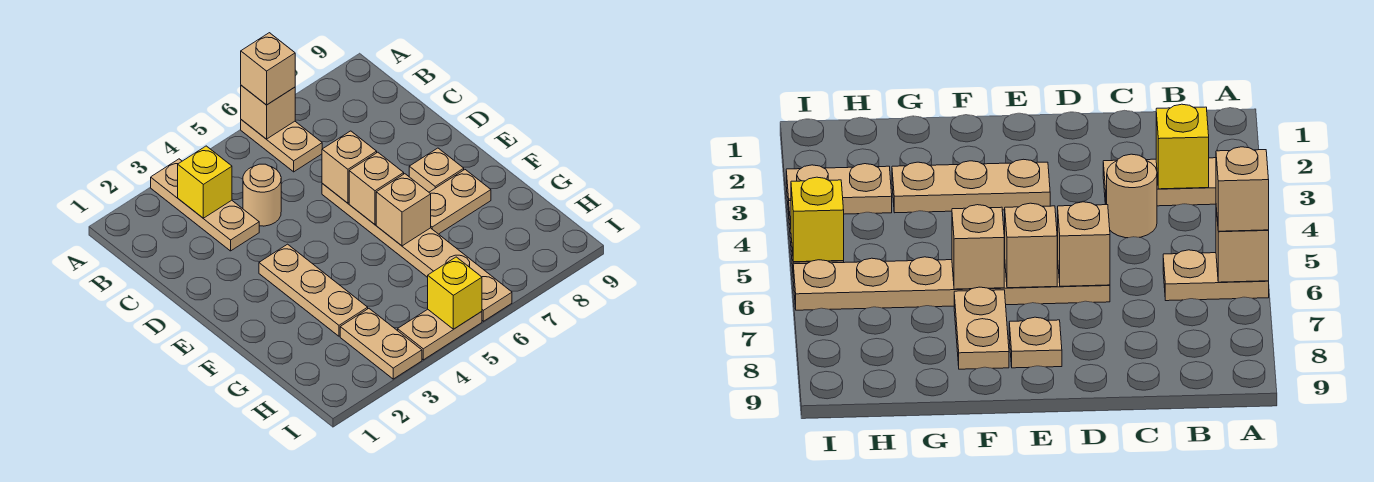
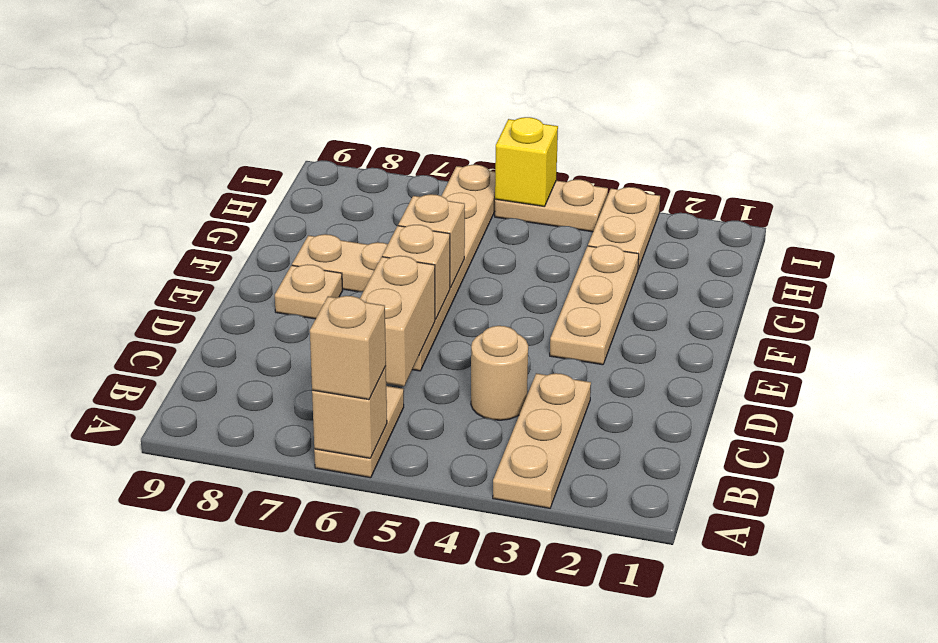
yellow brick B3 level 2 -> none
tan brick D6 level 2 -> tan brick C6:D6 level 2

